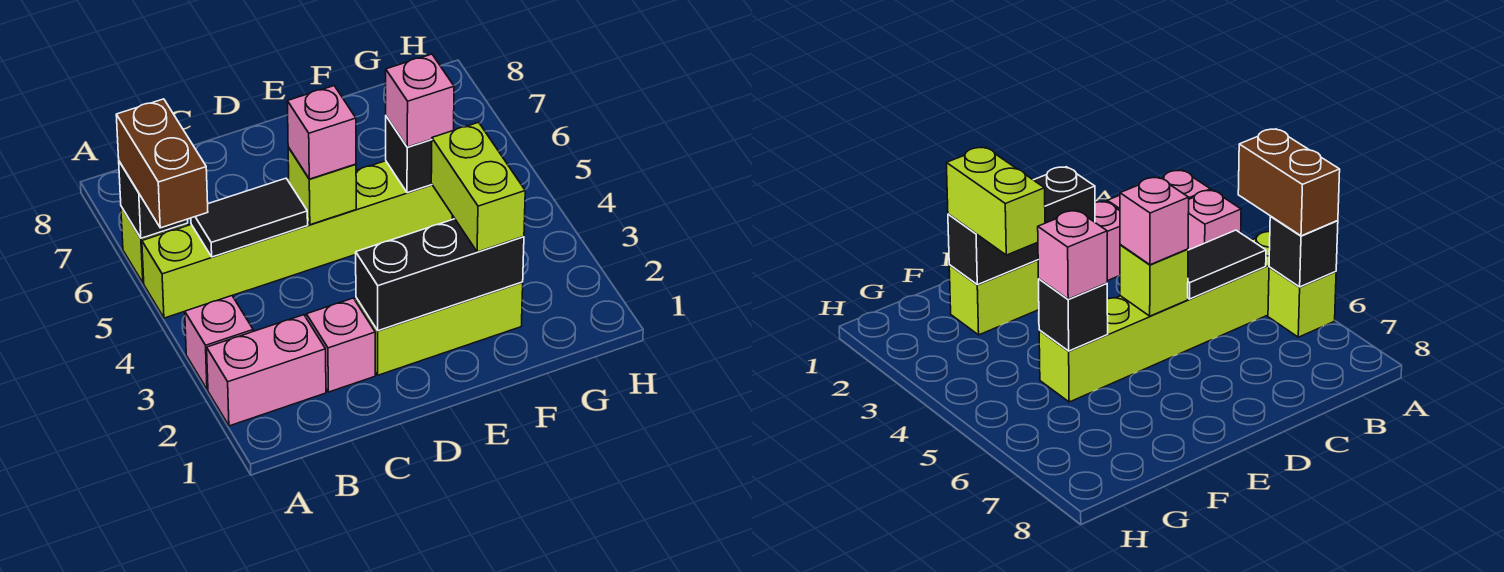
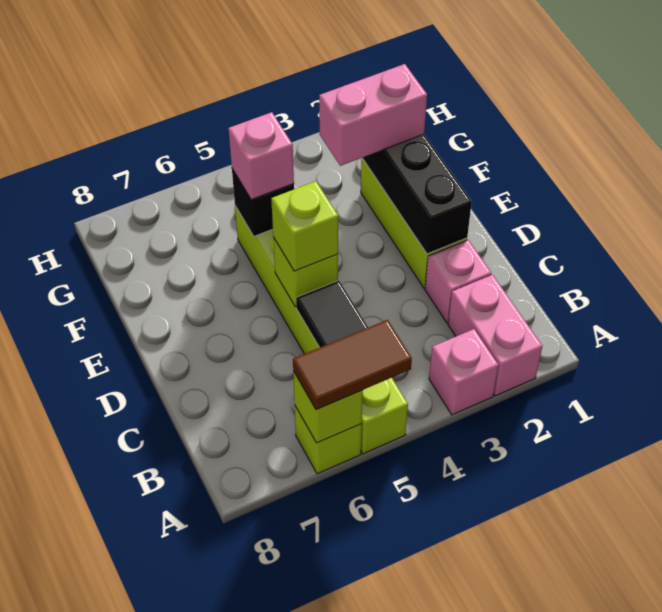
brown brick A5:A6 level 3 -> brown tile A5:A6 level 3
black brick A6 level 2 -> lime brick A6 level 2
pink brick D5 level 3 -> lime brick D5 level 3
lime brick F2:F3 level 3 -> pink brick F2:F3 level 3

